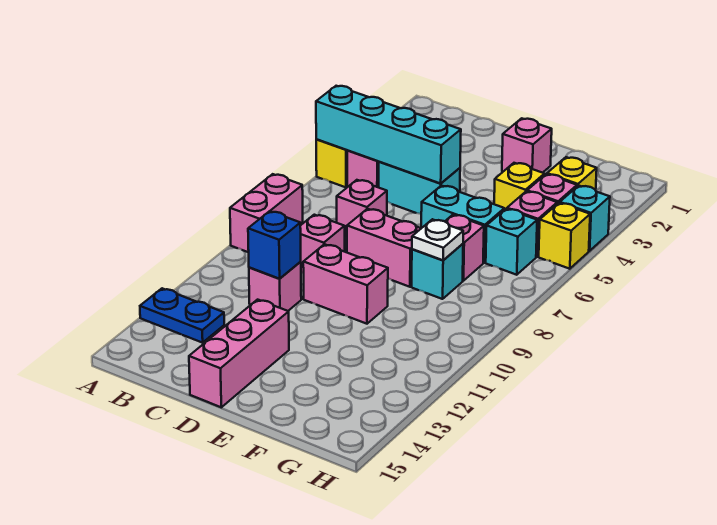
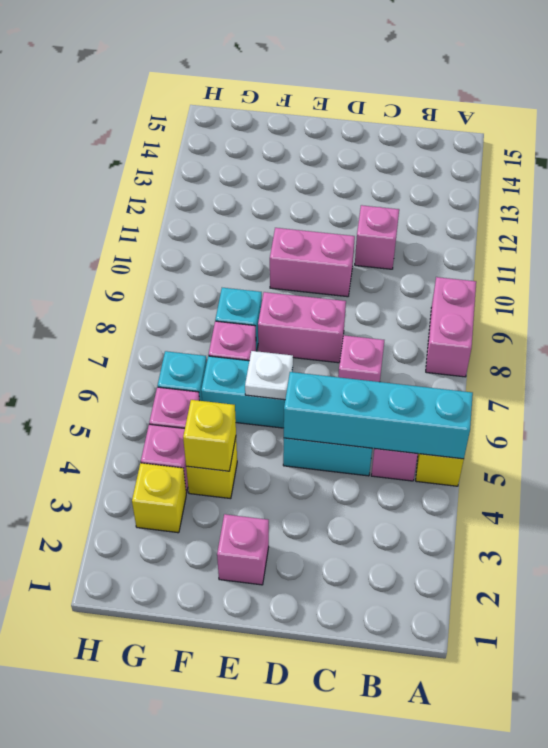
blue plate A13:B13 level 1 -> none
pink brick C9 level 1 -> none
blue brick C11 level 2 -> none
pink brick D13:D15 level 1 -> none
white plate F8 level 2 -> white plate E6 level 2
cyan brick H4 level 1 -> none
yellow brick H5 level 1 -> yellow brick F4 level 2

